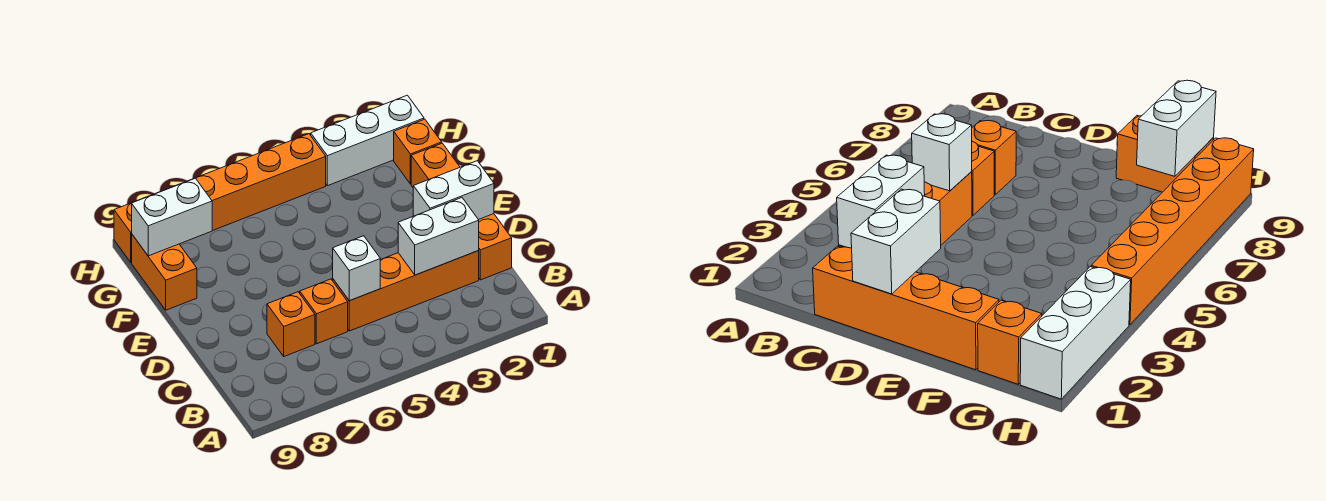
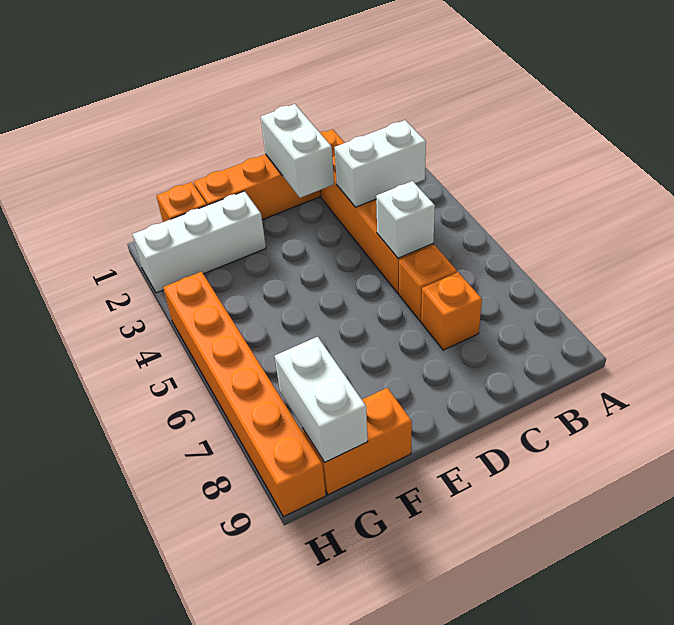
white brick C2:C3 level 2 -> white brick B3:C3 level 2
white brick H1:H3 level 1 -> white brick F2:H2 level 1

